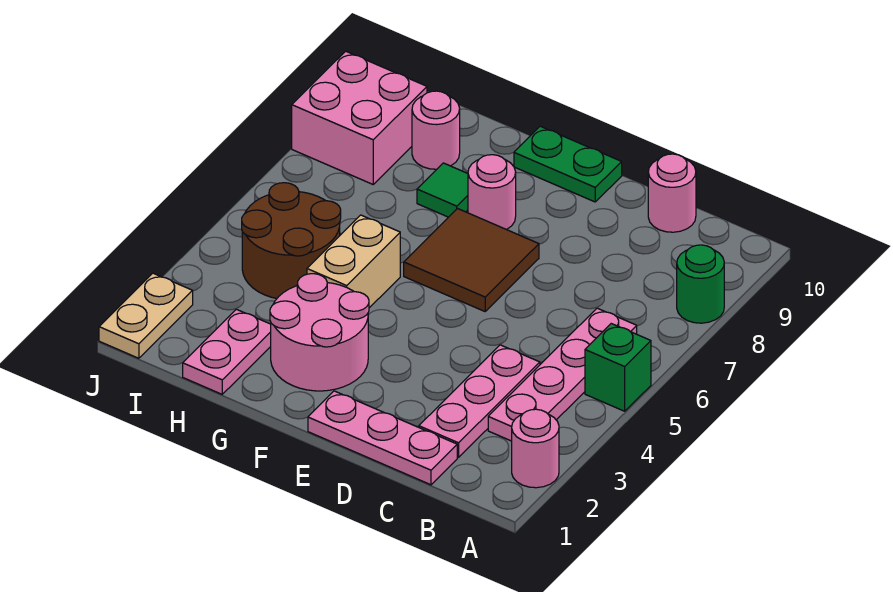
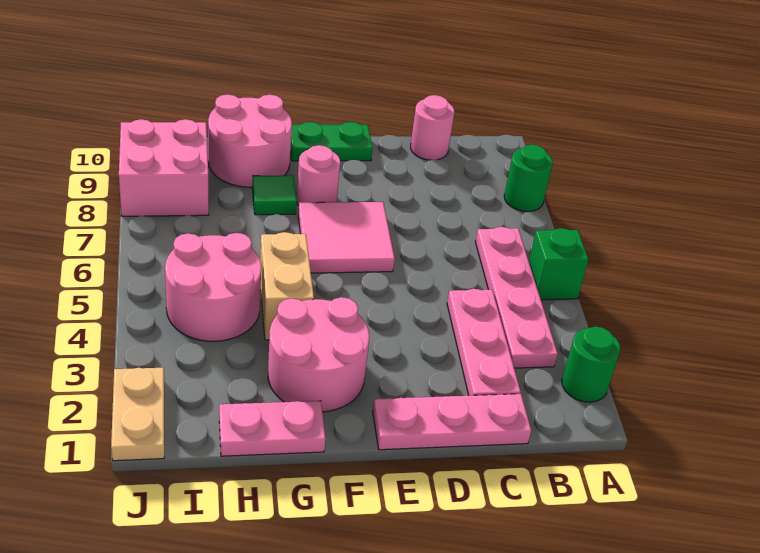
pink round brick A2 level 1 -> green round brick A2 level 1
brown tile E6:F7 level 1 -> pink tile E6:F7 level 1
pink plate H1:H2 level 1 -> pink plate G1:H1 level 1
brown round brick H4:I5 level 1 -> pink round brick H4:I5 level 1
pink round brick H9 level 1 -> pink round brick G9:H10 level 1

